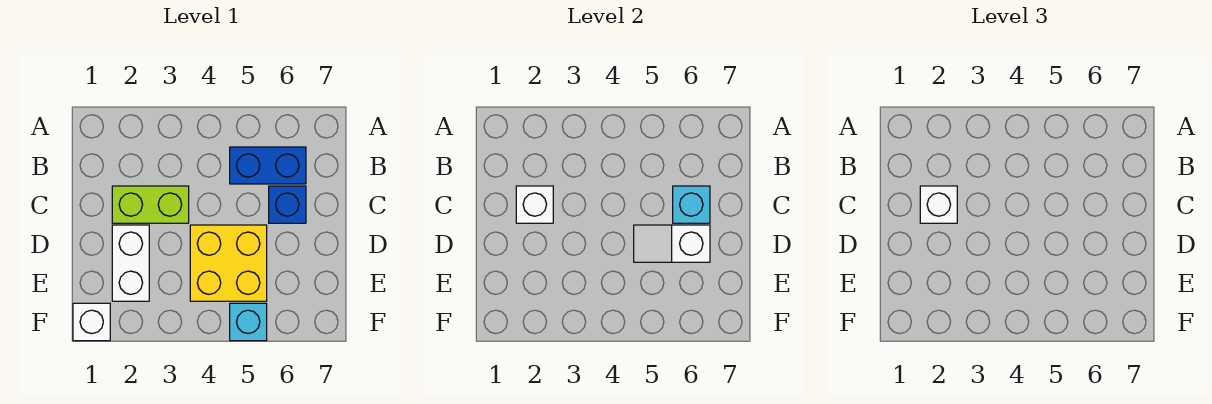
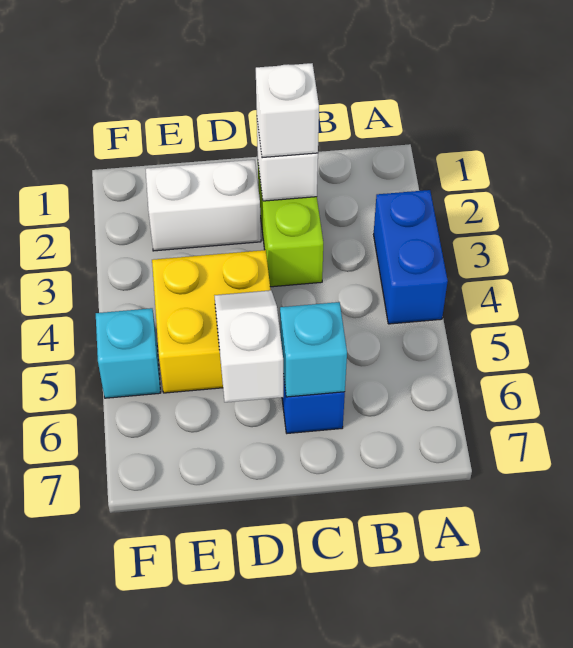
blue brick B5:B6 level 1 -> blue brick A3:A4 level 1
white brick F1 level 1 -> none

